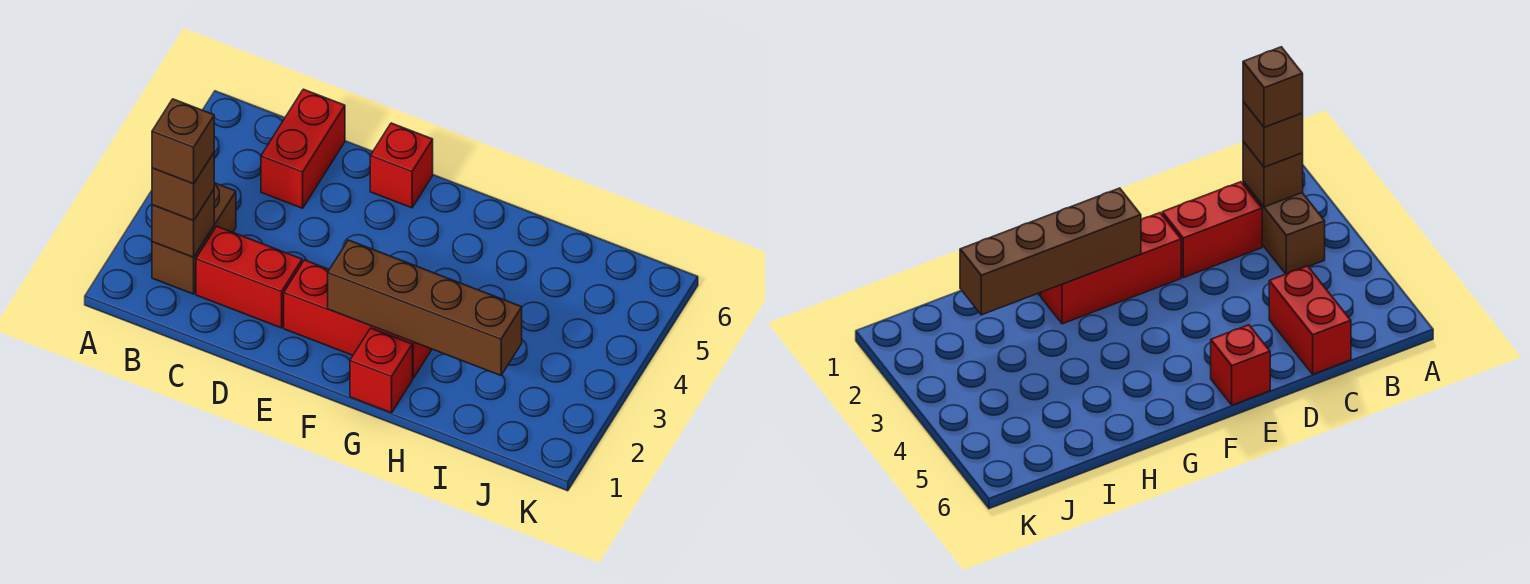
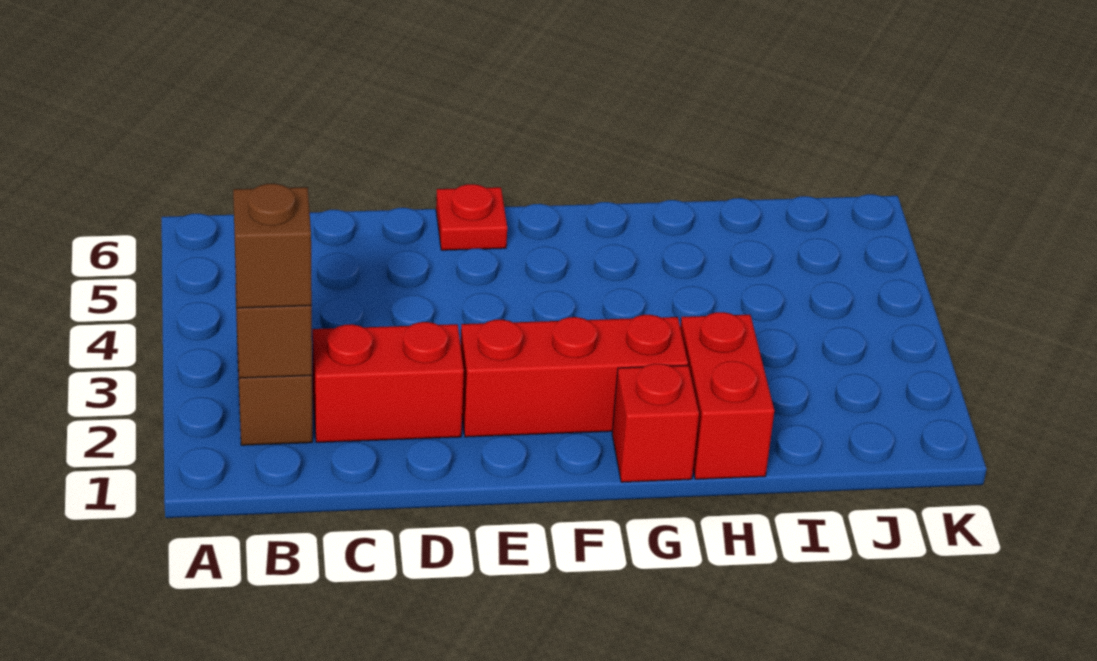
brown brick B2 level 4 -> none
red brick C5:C6 level 1 -> red brick H1:H2 level 1
red brick E6 level 1 -> red plate E6 level 1
brown brick F2:I2 level 2 -> none

